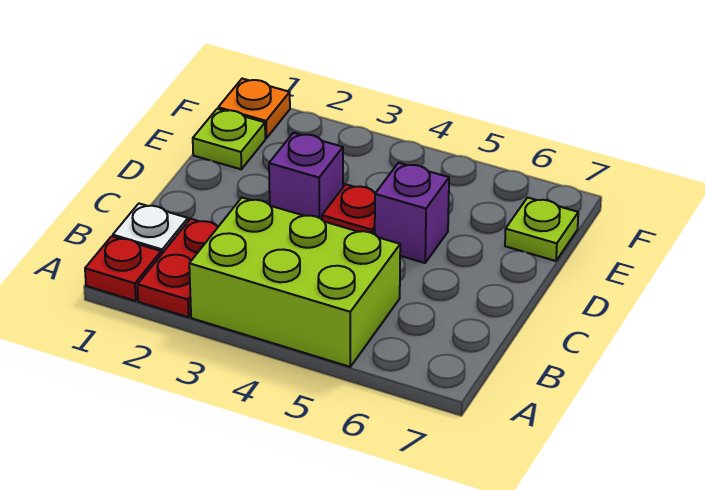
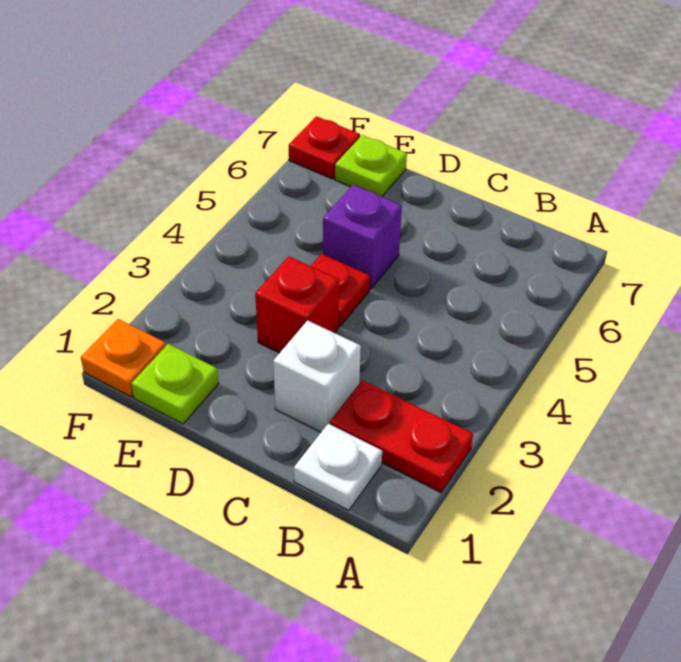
red plate A1 level 1 -> red plate F7 level 1
lime brick A3:B5 level 1 -> none
none -> white brick C2 level 1
purple brick D3 level 1 -> red brick D3 level 1

